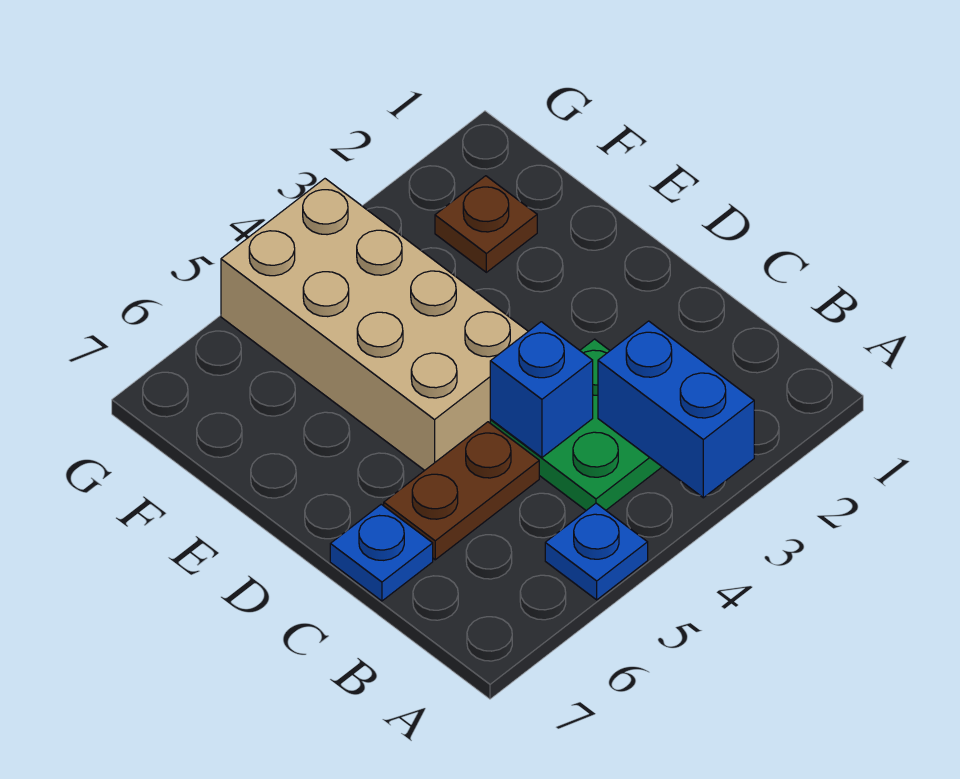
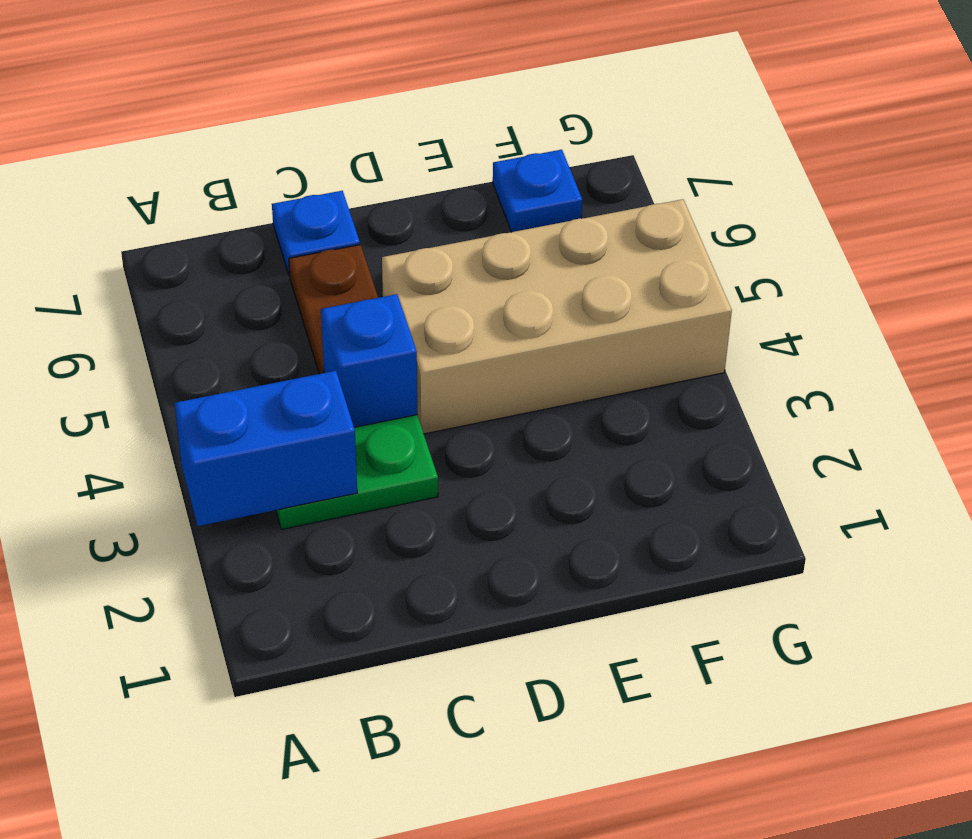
blue plate A5 level 1 -> blue plate F7 level 1
brown plate F2 level 1 -> none

